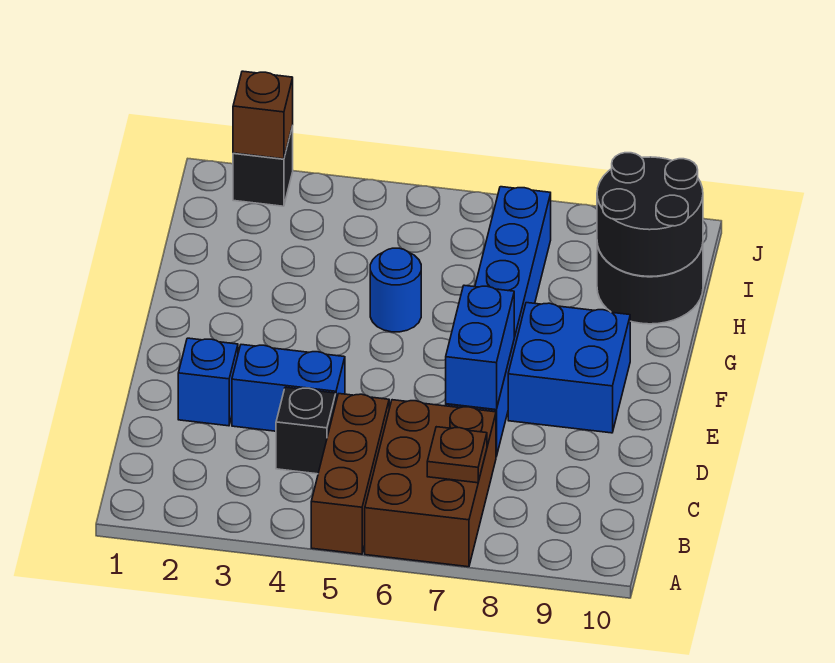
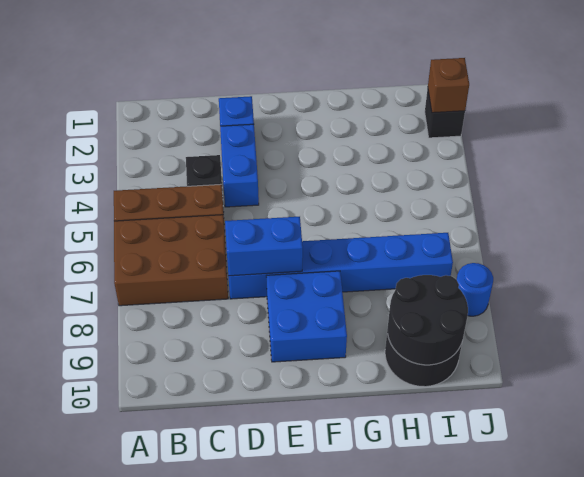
brown plate B7 level 2 -> none
blue round brick G5 level 1 -> blue round brick J8 level 1

